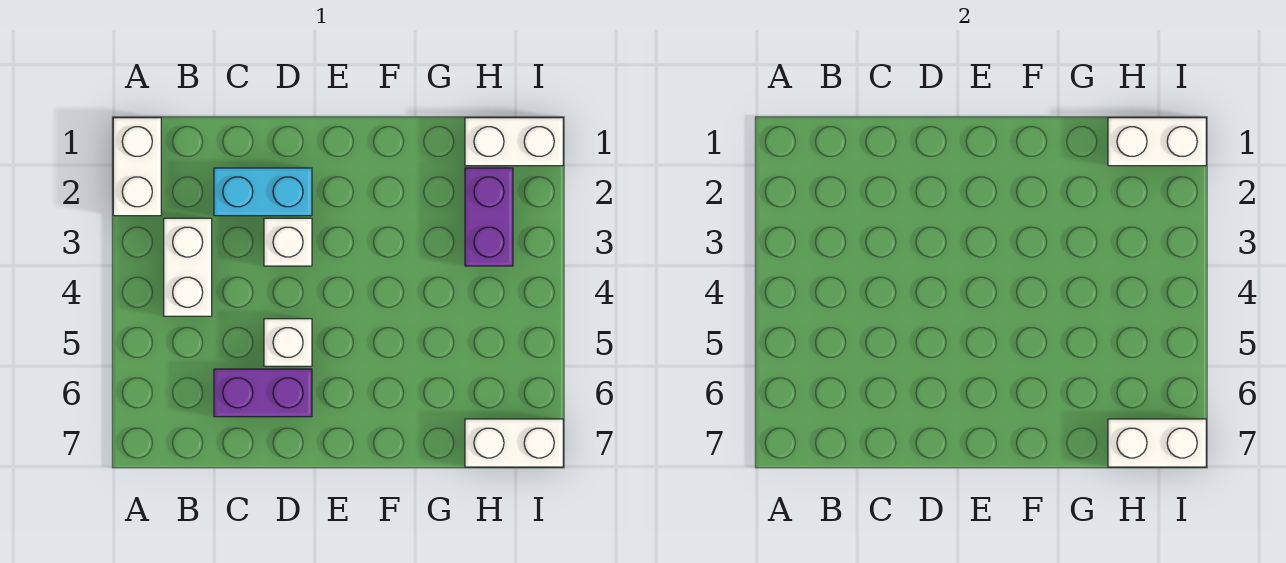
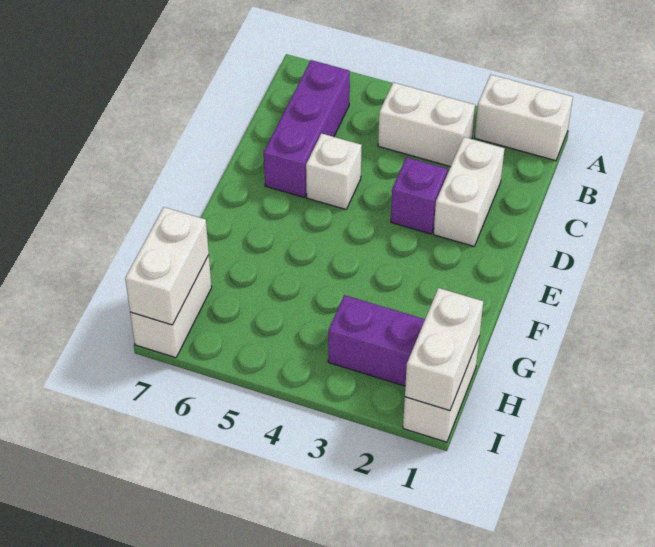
cyan brick C2:D2 level 1 -> white brick C2:D2 level 1
purple brick C6:D6 level 1 -> purple brick B6:D6 level 1
white brick D3 level 1 -> purple brick D3 level 1

